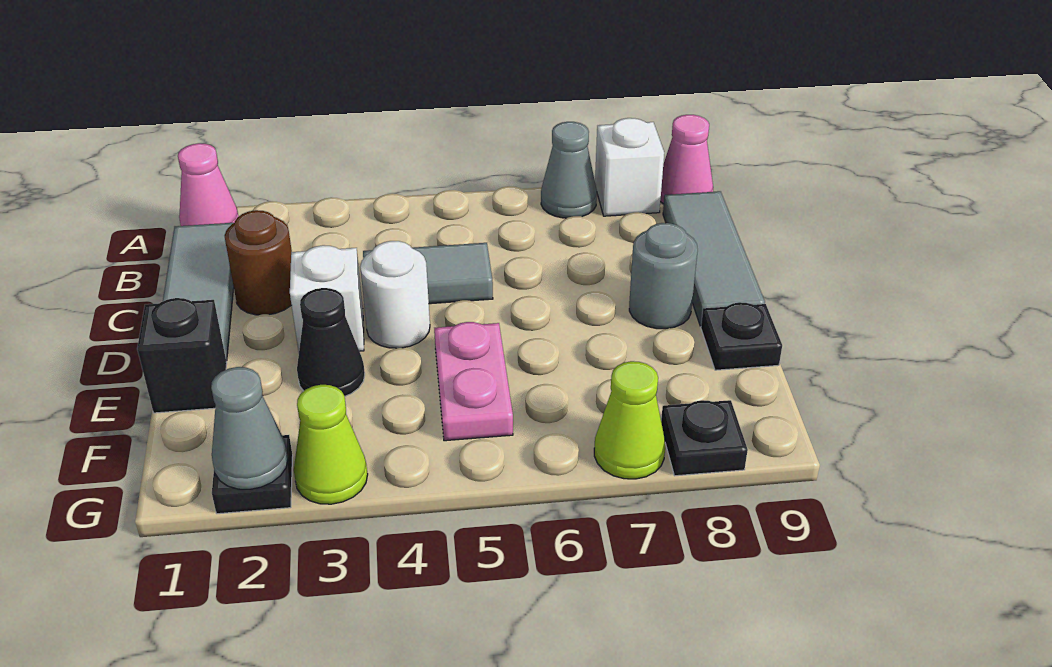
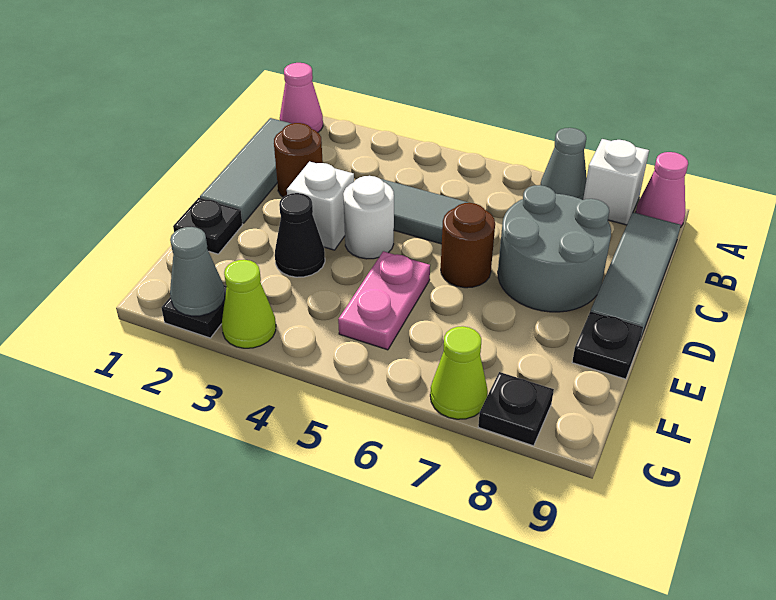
none -> brown round brick D6 level 1
grey round brick D8 level 1 -> grey round brick C7:D8 level 1
black brick E1 level 1 -> black plate E1 level 1

